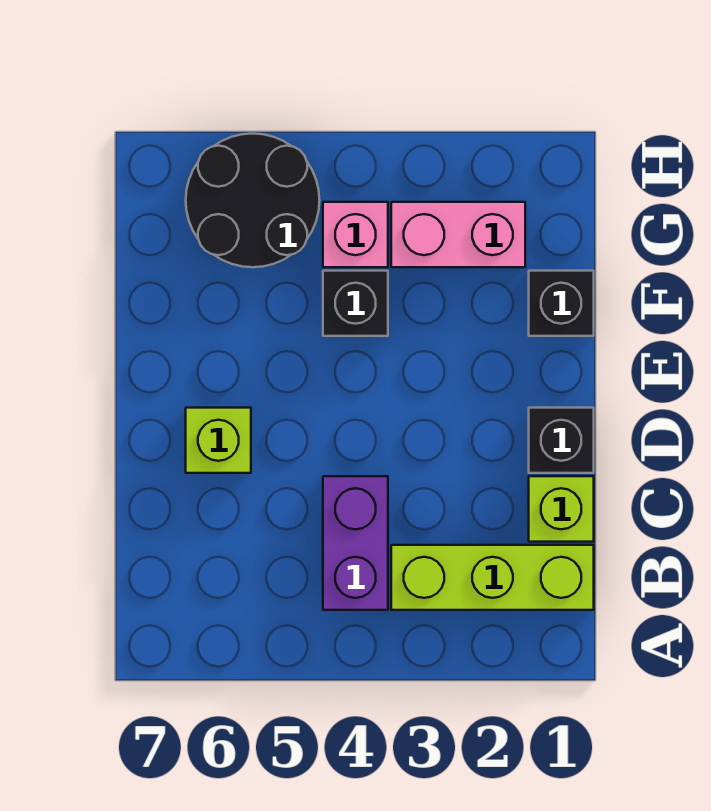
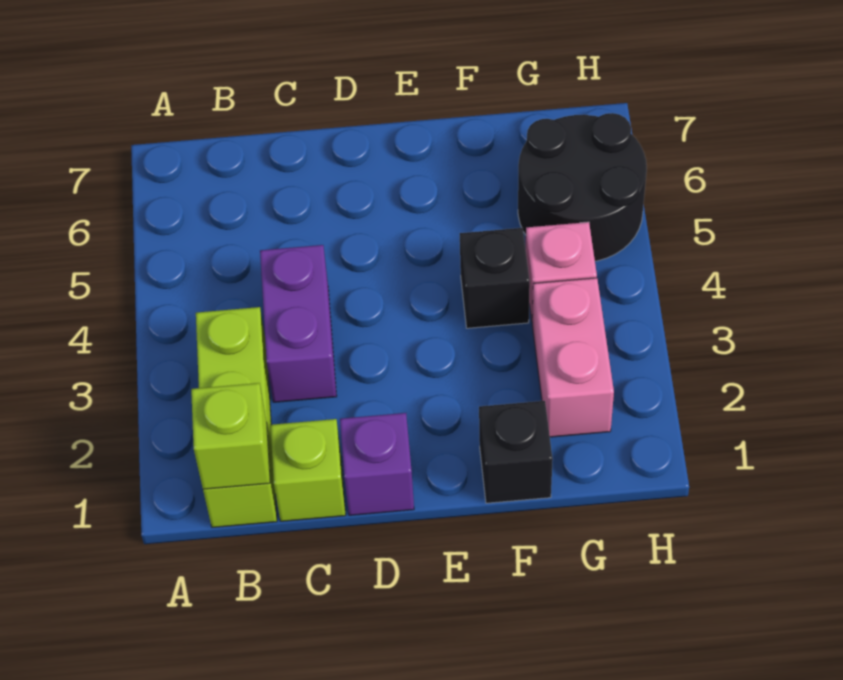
purple brick B4:C4 level 1 -> purple brick C3:C4 level 1
black brick D1 level 1 -> purple brick D1 level 1
lime brick D6 level 1 -> lime brick B1 level 2

